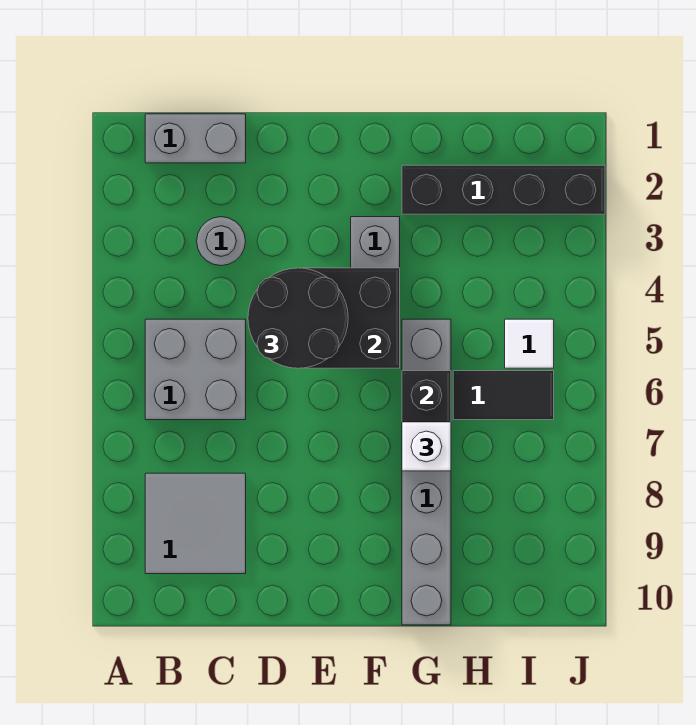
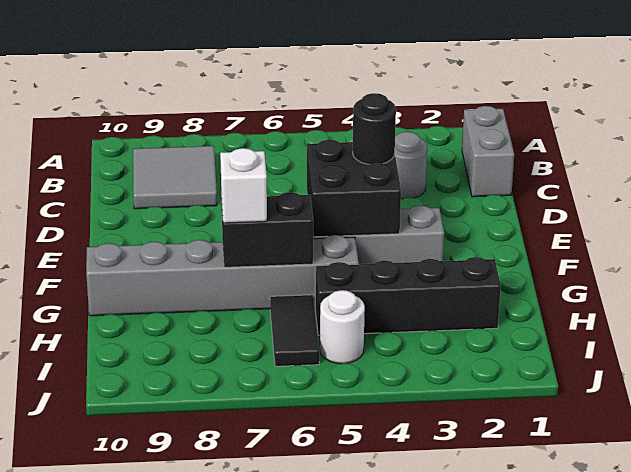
grey brick B5:C6 level 1 -> none
black round brick D4:E5 level 3 -> black round brick E4 level 3
black brick G2:J2 level 1 -> black brick H2:H5 level 1
white tile I5 level 1 -> white round brick I5 level 1

